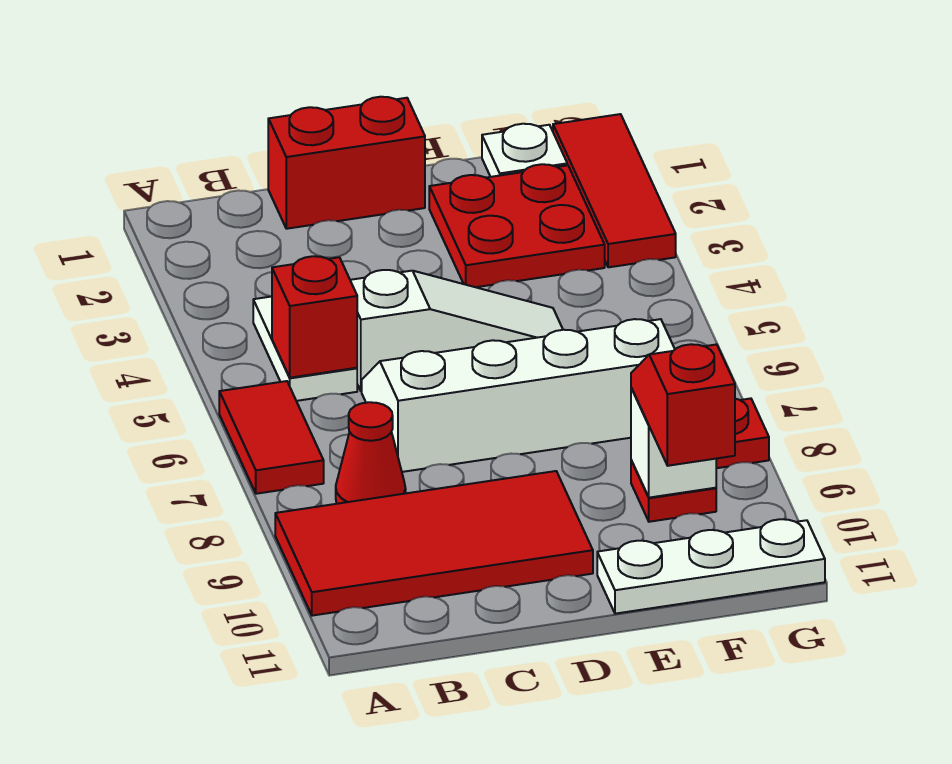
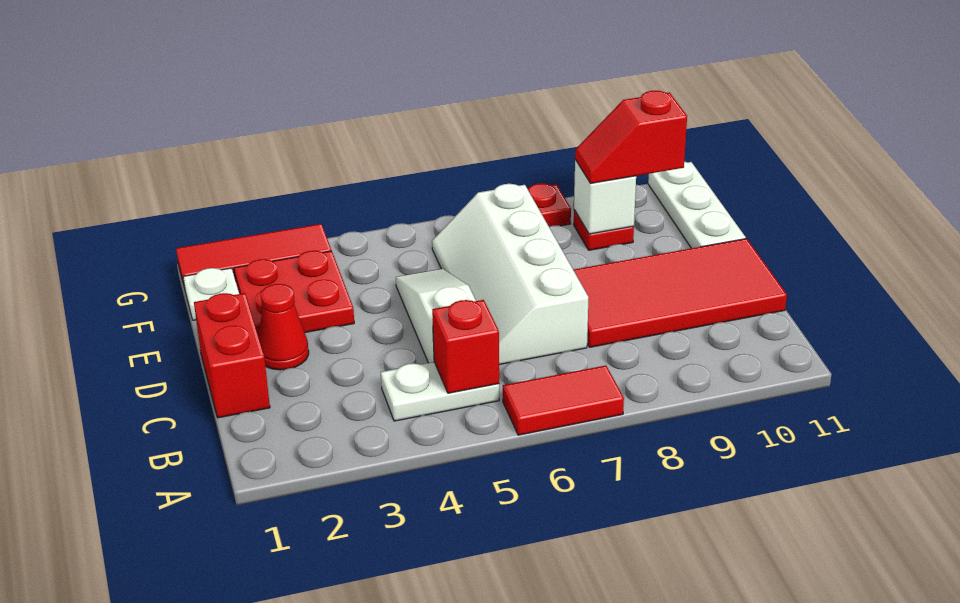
red tile A9:D10 level 1 -> red tile C8:D11 level 1
red cone B8 level 1 -> red cone D2 level 1

